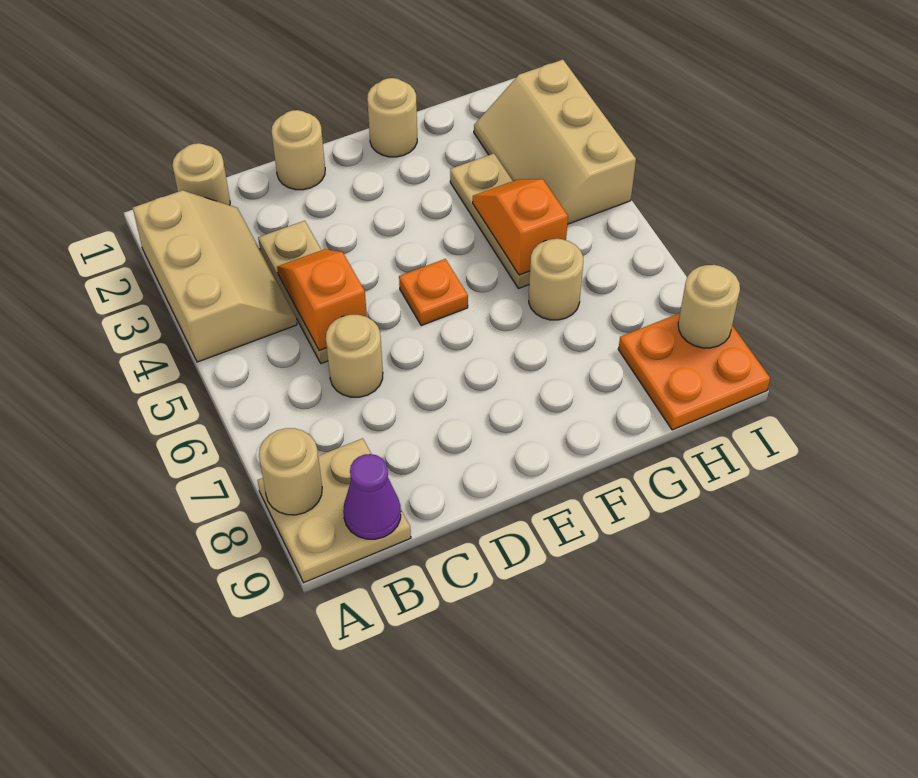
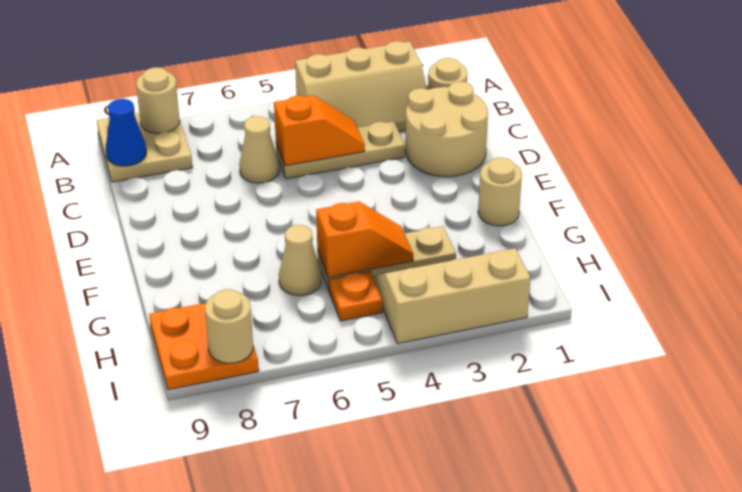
purple cone B9 level 2 -> blue cone B9 level 2
tan round brick C6 level 1 -> tan cone C6 level 1
tan round brick D1 level 1 -> tan round brick C1:D2 level 1
orange plate E5 level 1 -> orange plate H5 level 1
tan round brick G6 level 1 -> tan cone G6 level 1

